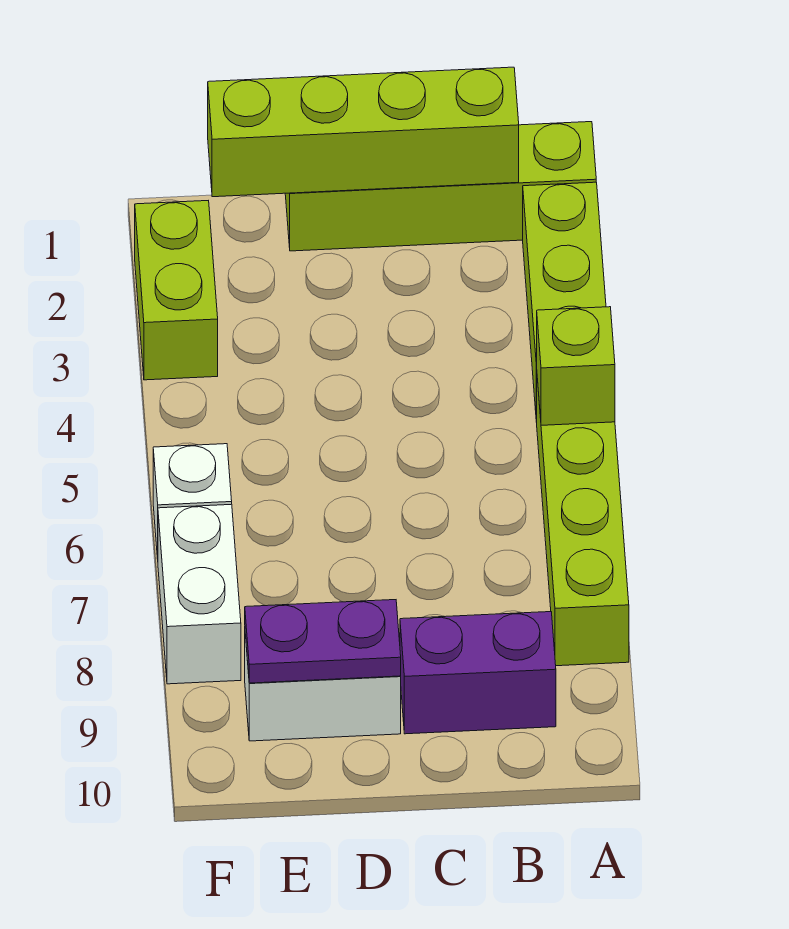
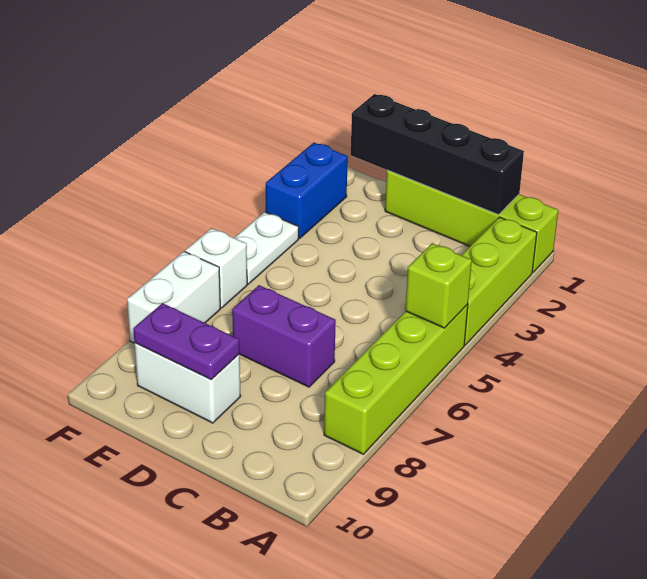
lime brick B1:E1 level 2 -> black brick B1:E1 level 2
purple brick B9:C9 level 1 -> purple brick C7:D7 level 1
lime brick F2:F3 level 1 -> blue brick F2:F3 level 1
none -> white plate F4:F5 level 1

